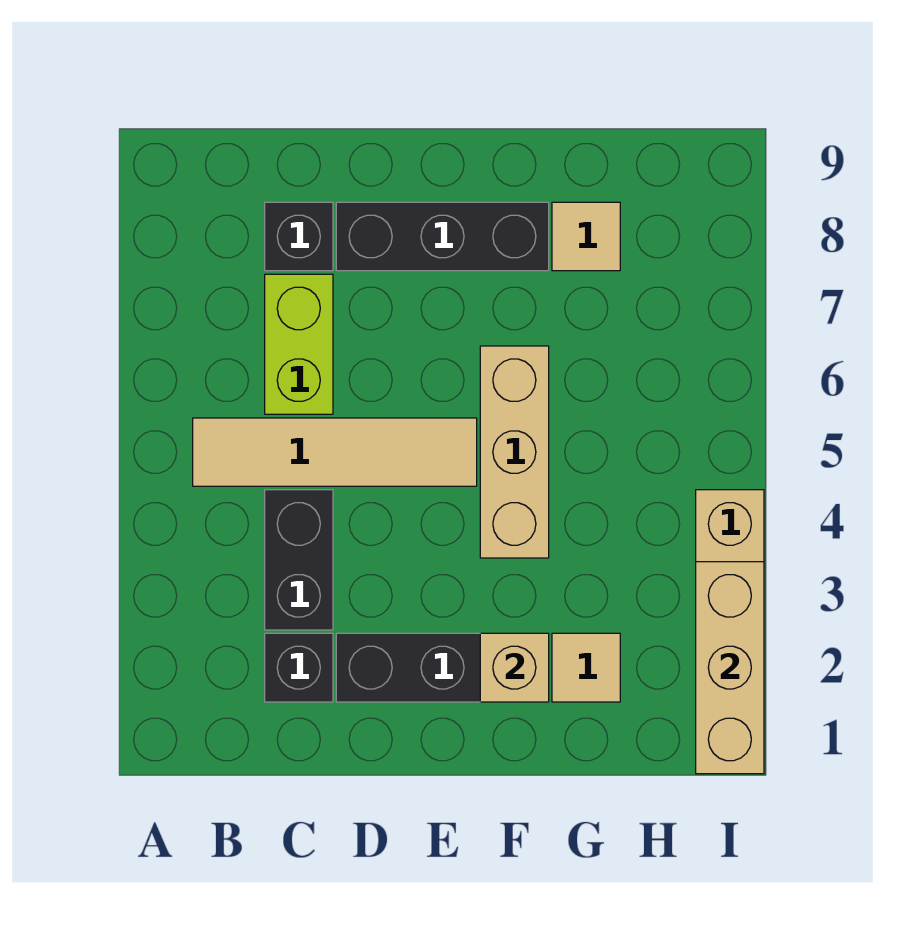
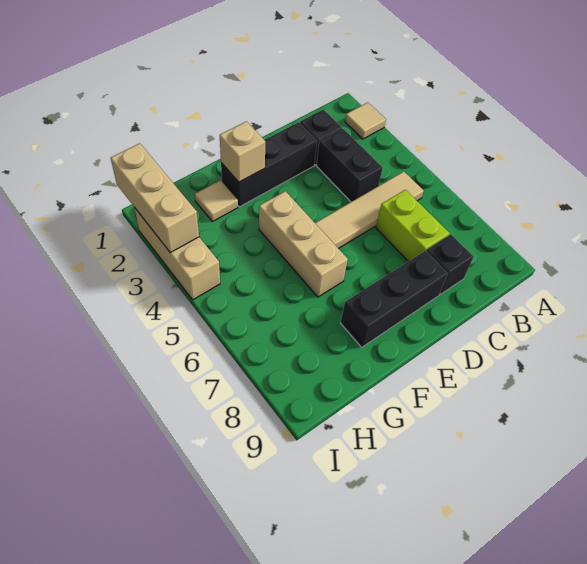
tan tile G8 level 1 -> tan tile A2 level 1

